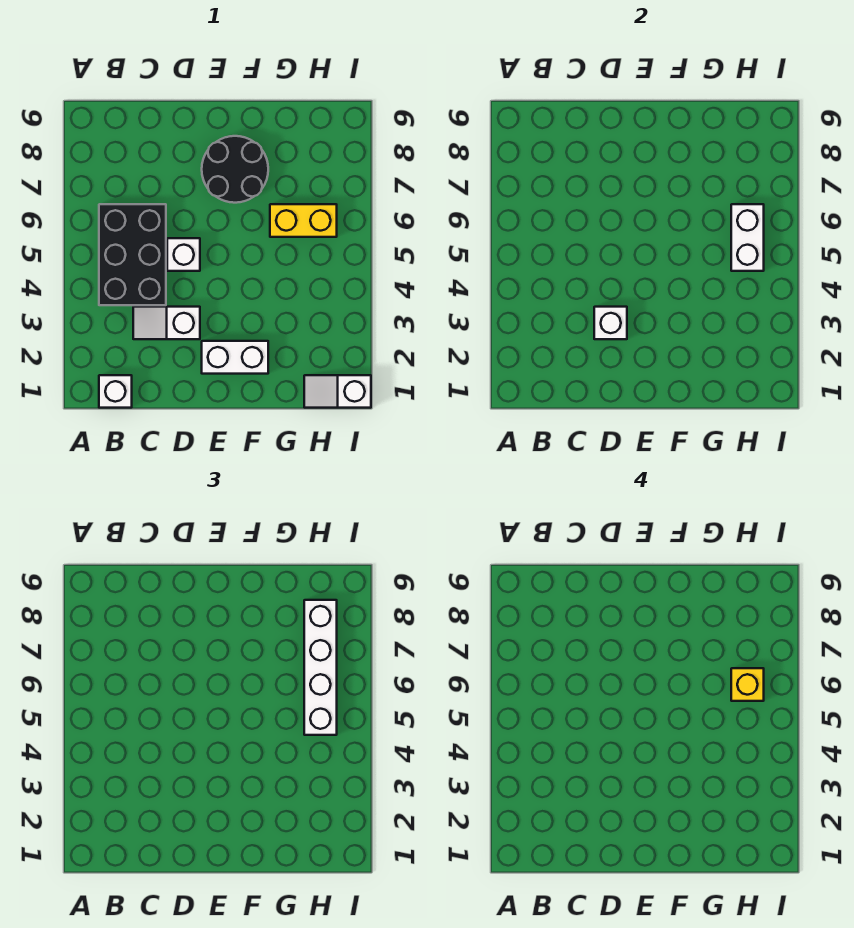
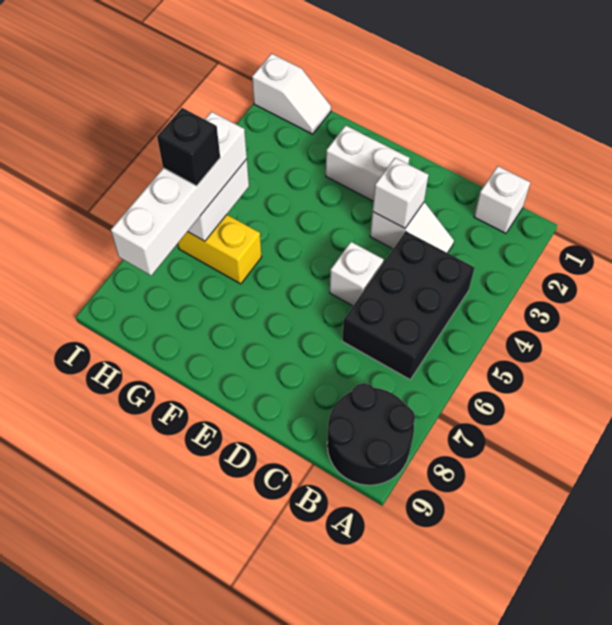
black round brick E7:F8 level 1 -> black round brick A8:B9 level 1
yellow brick H6 level 4 -> black brick H6 level 4

